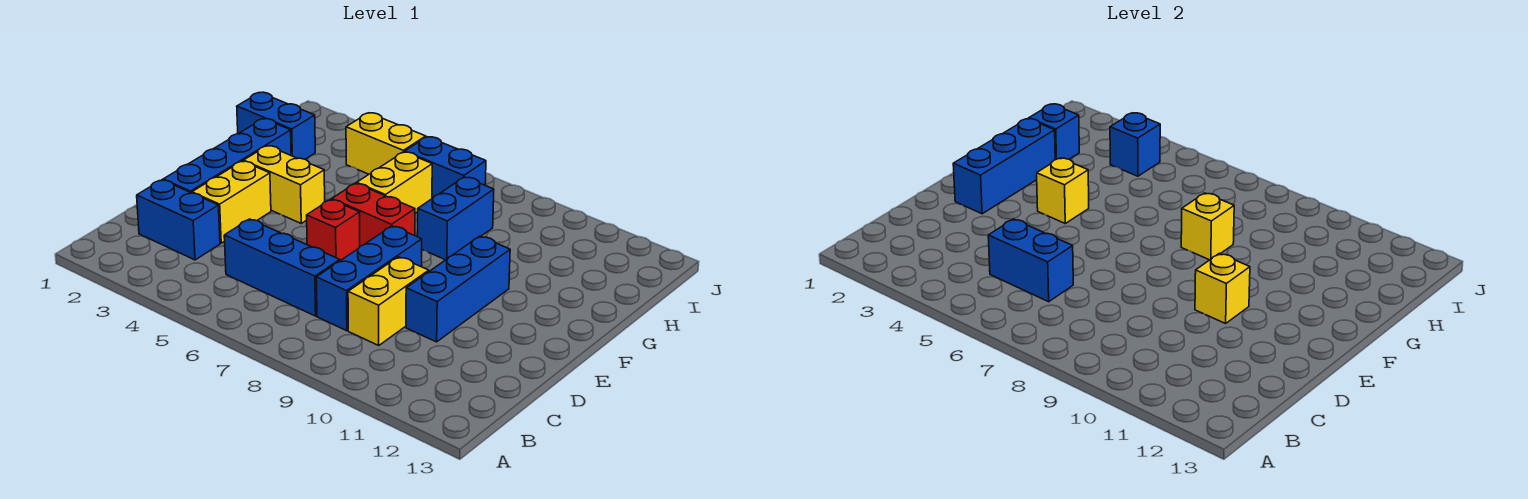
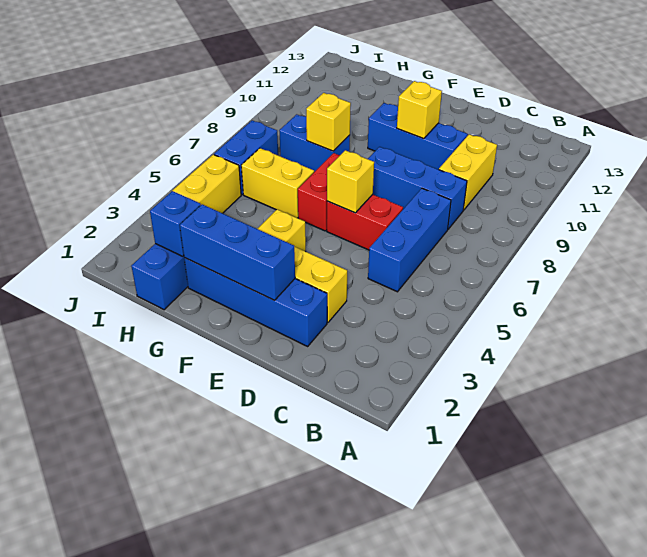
blue brick C2:C3 level 1 -> none
blue brick C5:C6 level 2 -> none
yellow brick C9:D9 level 1 -> yellow brick C9:C10 level 1
red brick E6 level 1 -> red brick D6:E6 level 1
yellow brick F4 level 2 -> yellow brick E6 level 2
blue brick I4 level 2 -> none

